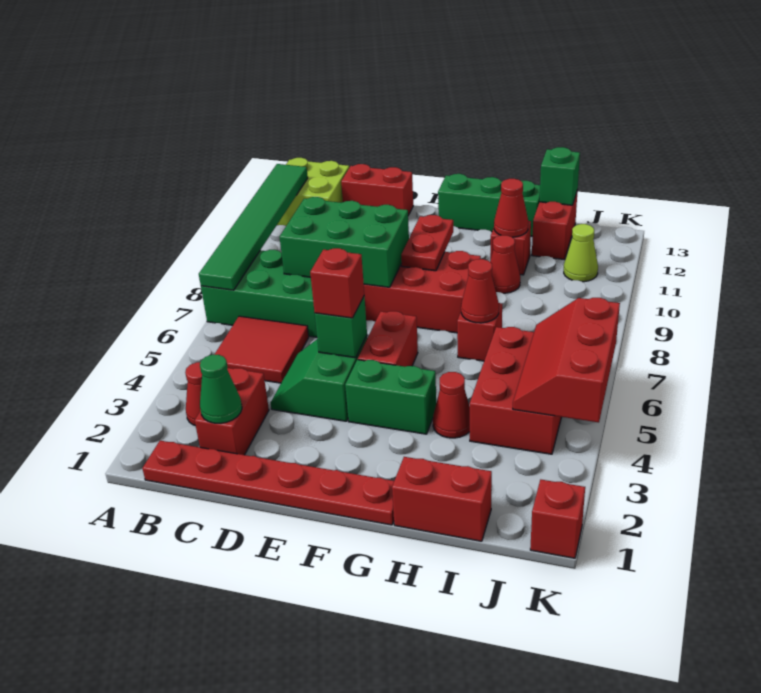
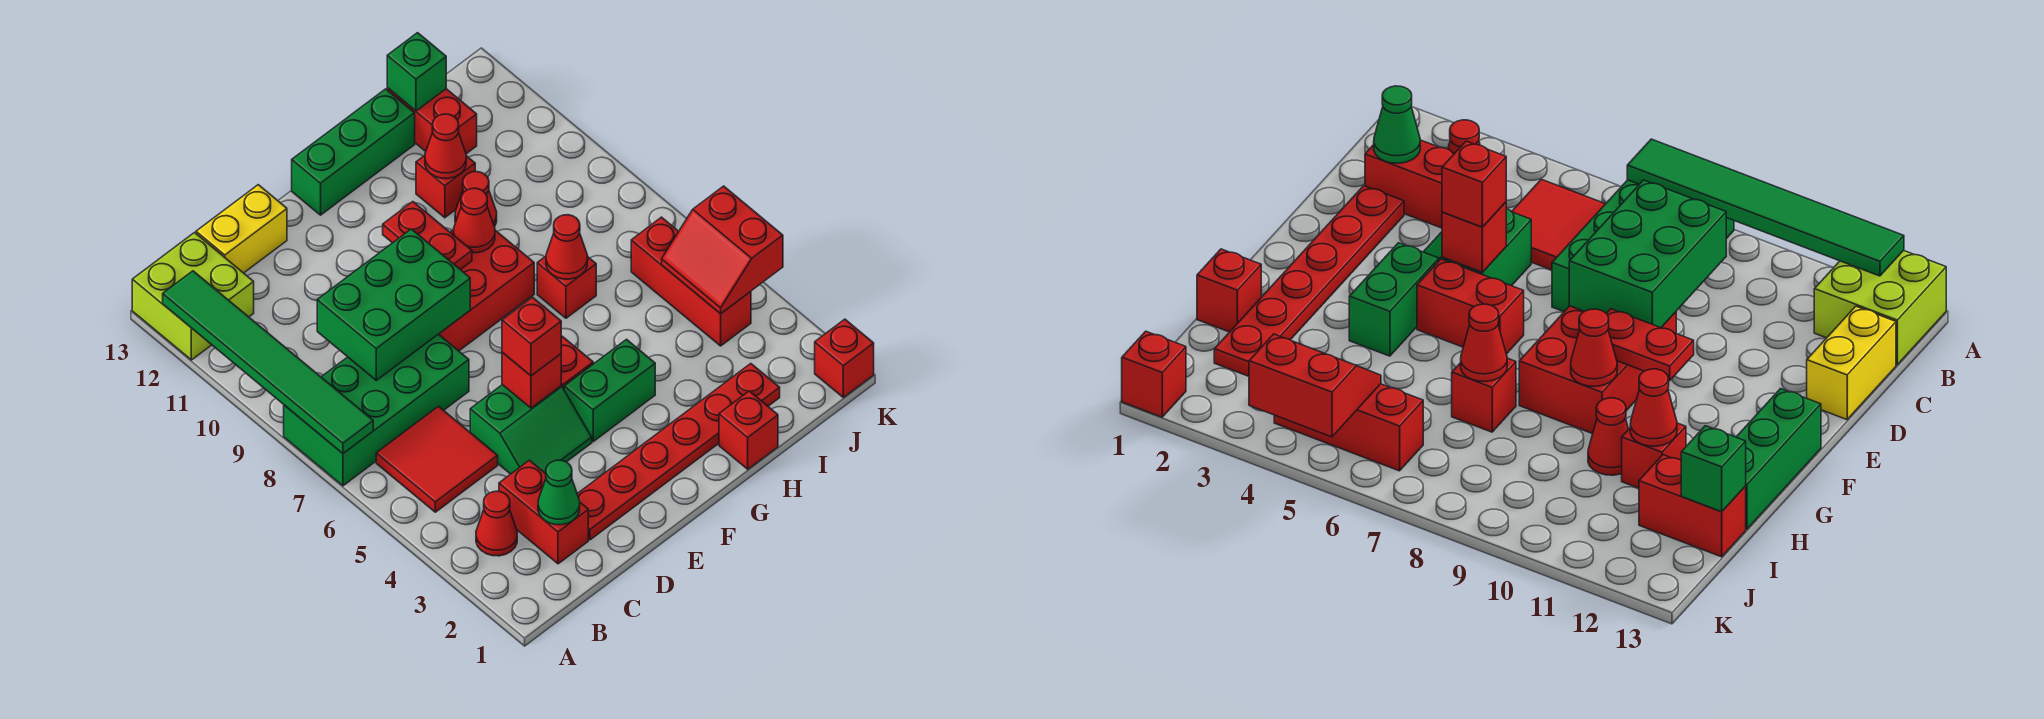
red plate B1:G1 level 1 -> red plate D2:I2 level 1
red brick C13:D13 level 1 -> yellow brick C13:D13 level 1
green slope D4:E5 level 1 top E -> green slope D4:E5 level 1 top 5
green brick E5 level 2 -> red brick E5 level 2
red brick H1:I1 level 1 -> red brick H1 level 1
red cone H4 level 1 -> red cone G9 level 2
red brick I4:J6 level 1 -> red brick J4:J6 level 1
red slope J4:K6 level 2 top K -> red slope J4:K5 level 2 top K
lime cone J11 level 1 -> none

